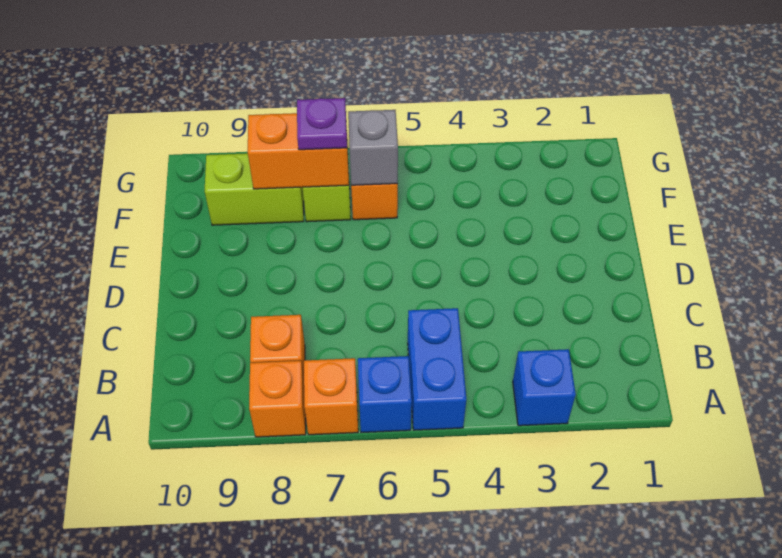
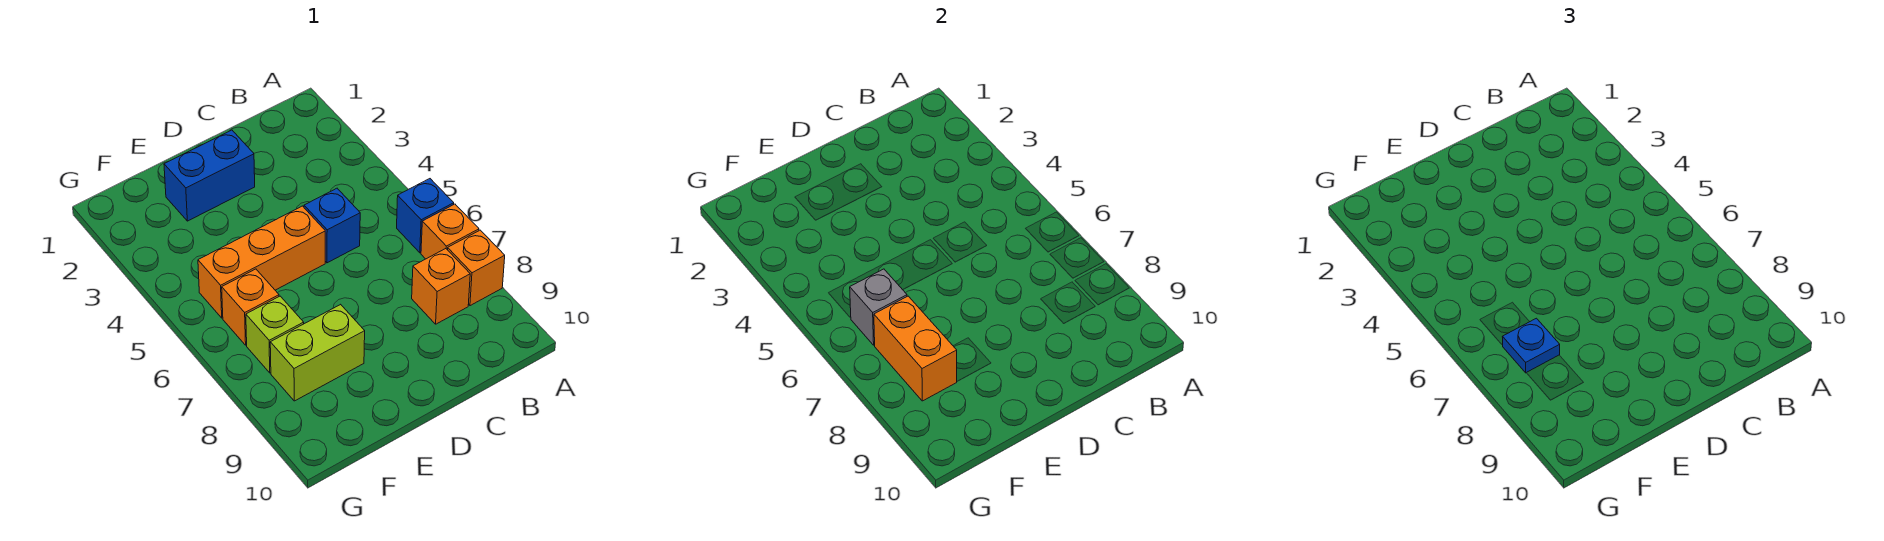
blue brick A3 level 1 -> blue brick C5 level 1
blue brick A5:B5 level 1 -> blue brick D2:E2 level 1
none -> orange brick D5:F5 level 1
purple plate F7 level 3 -> blue plate F7 level 3
lime brick F8:F9 level 1 -> lime brick E8:F8 level 1

